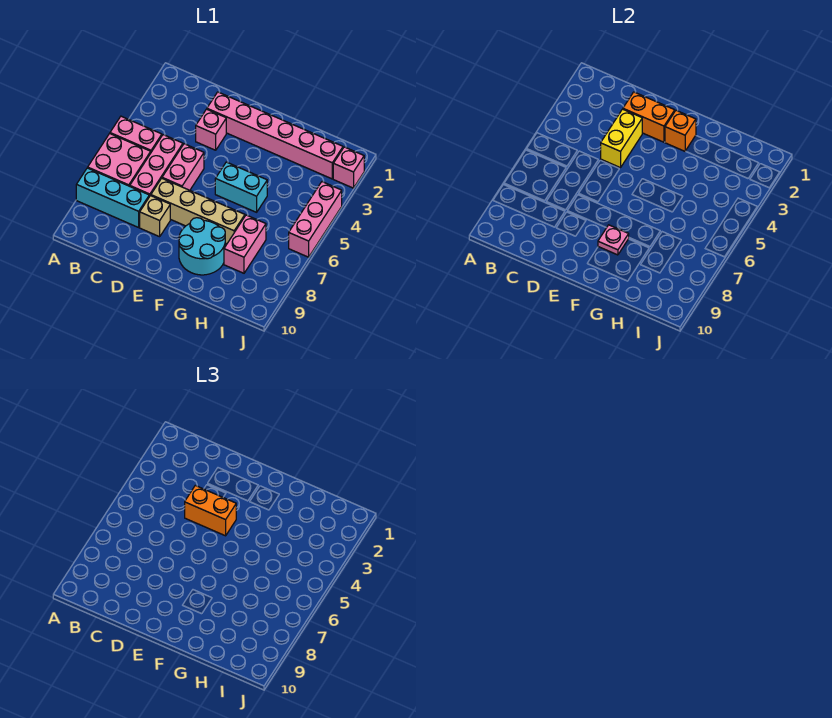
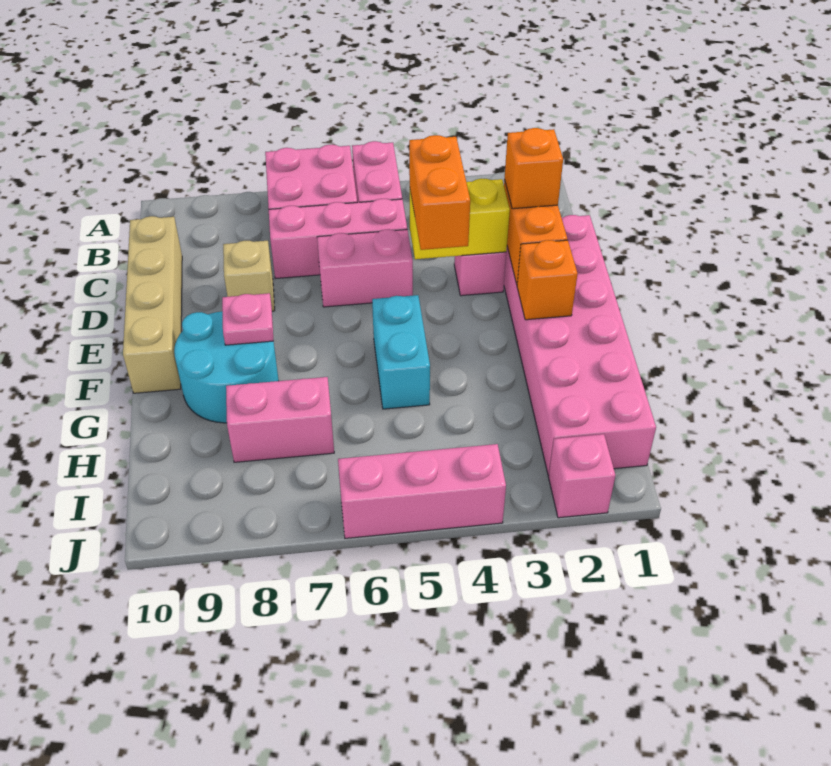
cyan brick A8:C8 level 1 -> none
pink brick D2:I2 level 1 -> pink brick D1:I2 level 1
none -> orange brick D2 level 3
tan brick D7:G7 level 1 -> tan brick C10:F10 level 1

